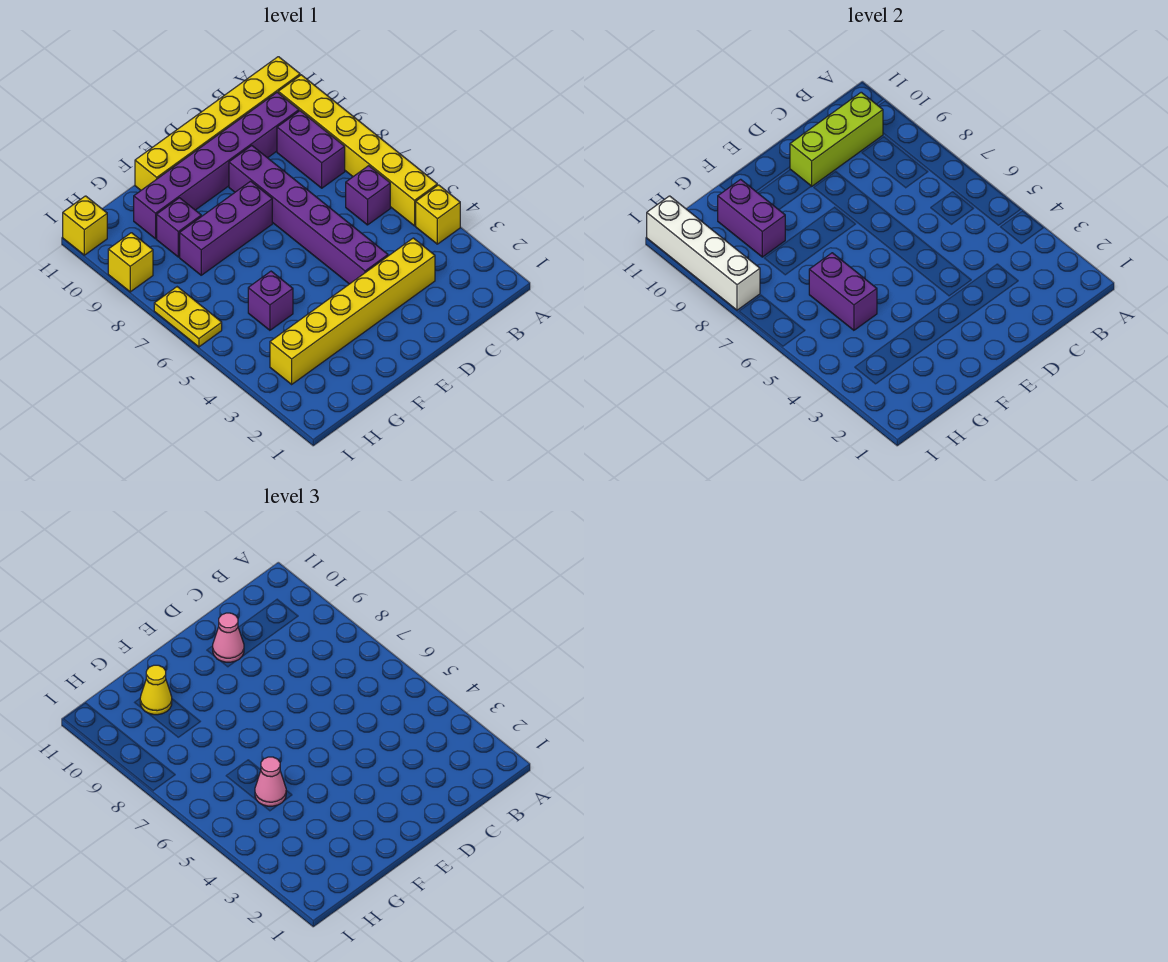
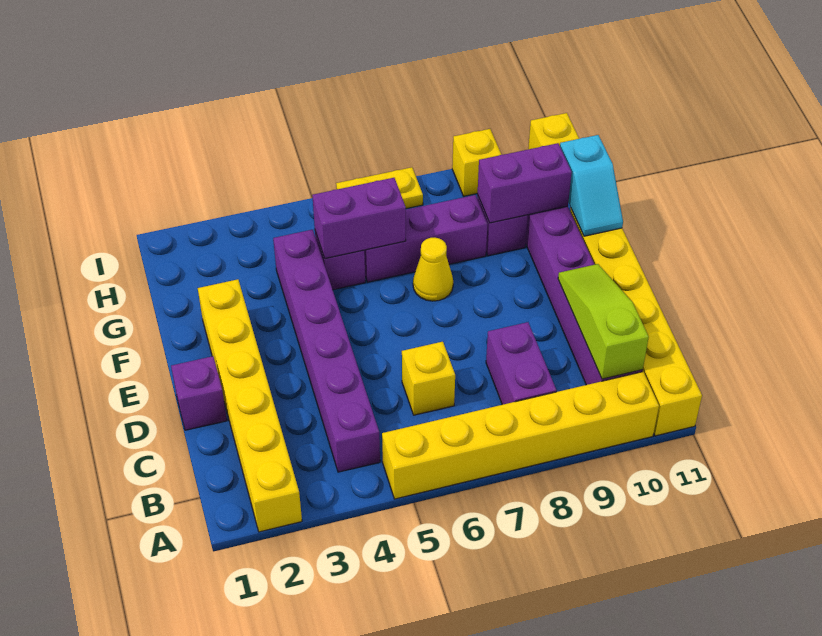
yellow brick A4 level 1 -> yellow brick C6 level 1
purple brick B6 level 1 -> purple brick D1 level 1
purple brick B8:B9 level 1 -> purple brick B8:C8 level 1
lime brick B10:D10 level 2 -> lime slope B10:D10 level 2 top B
yellow brick C3:H3 level 1 -> yellow brick A2:F2 level 1
purple brick D4:D9 level 1 -> purple brick B4:G4 level 1
pink cone D10 level 3 -> none
purple brick E8:G8 level 1 -> purple brick G6:G8 level 1
none -> cyan slope F11:G11 level 2 top G
pink cone G5 level 3 -> none
yellow cone G10 level 3 -> yellow cone F7 level 1
white brick I8:I11 level 2 -> none

